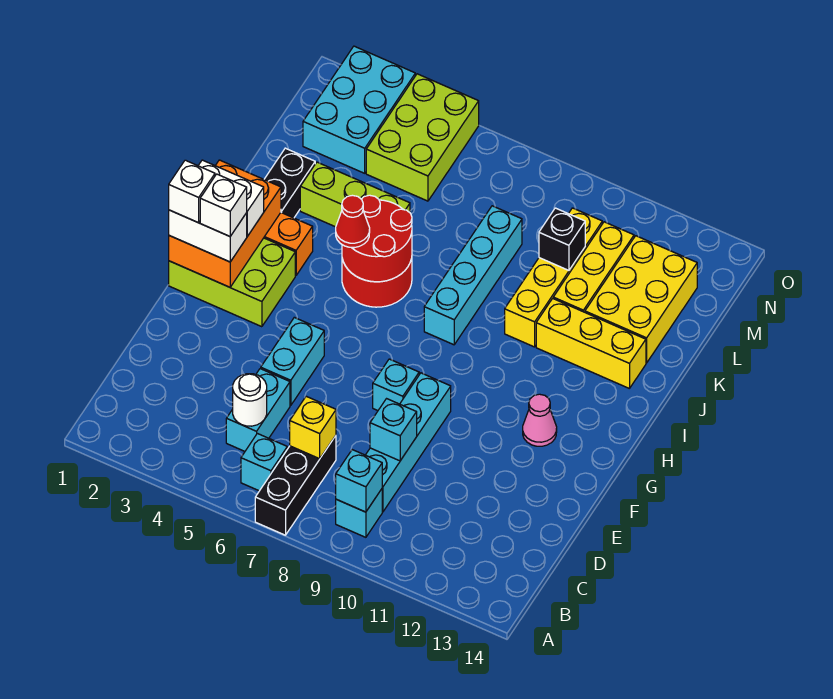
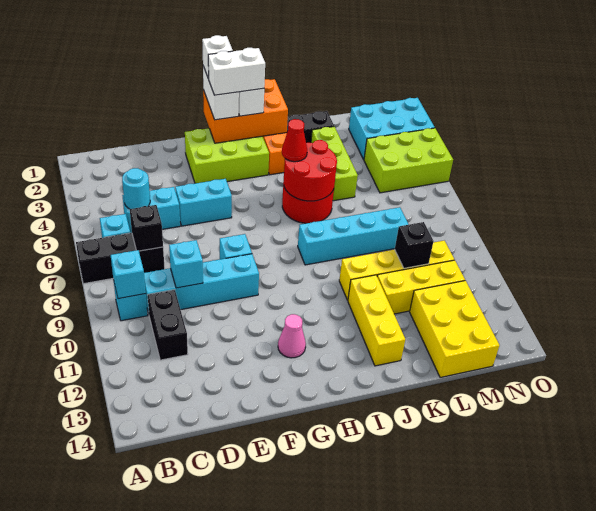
white round brick C5 level 2 -> cyan round brick C5 level 2
yellow brick C7 level 2 -> black brick C7 level 2
none -> black brick C10:C11 level 1
lime brick G1:H3 level 1 -> lime brick F2:H3 level 1
white brick G2 level 4 -> white brick G2:H2 level 4
yellow brick K12:M13 level 1 -> yellow brick L12:M14 level 1

